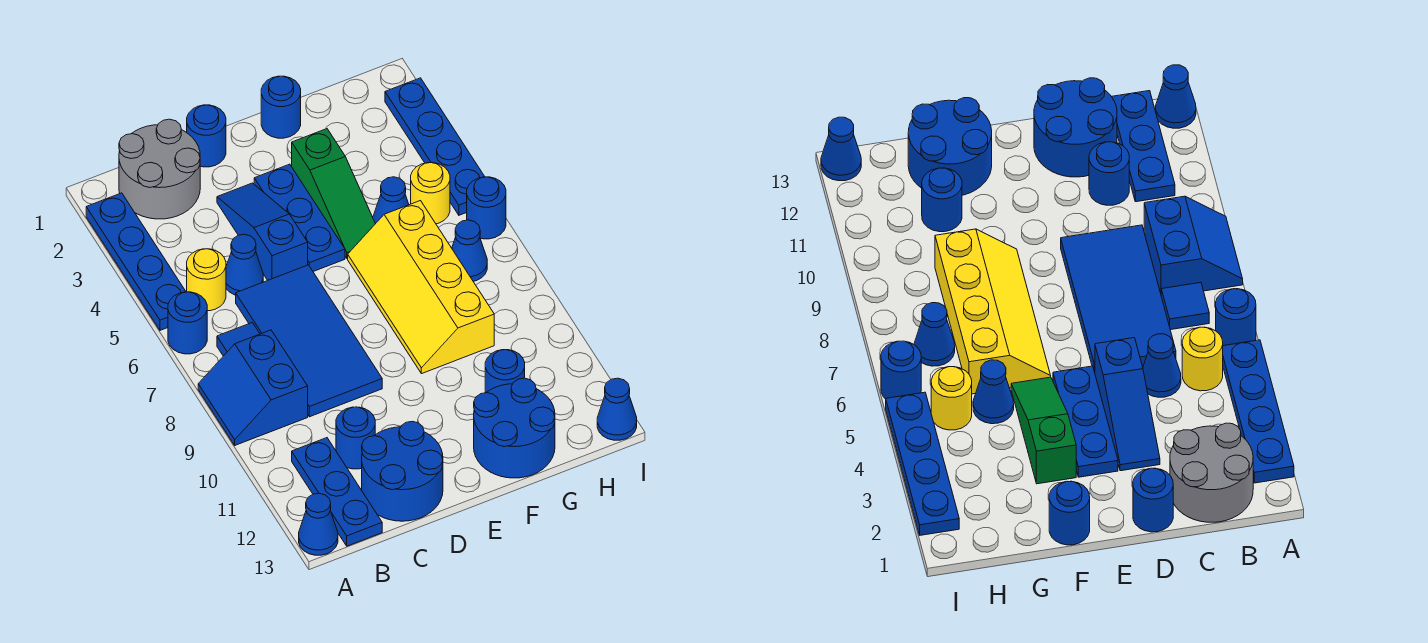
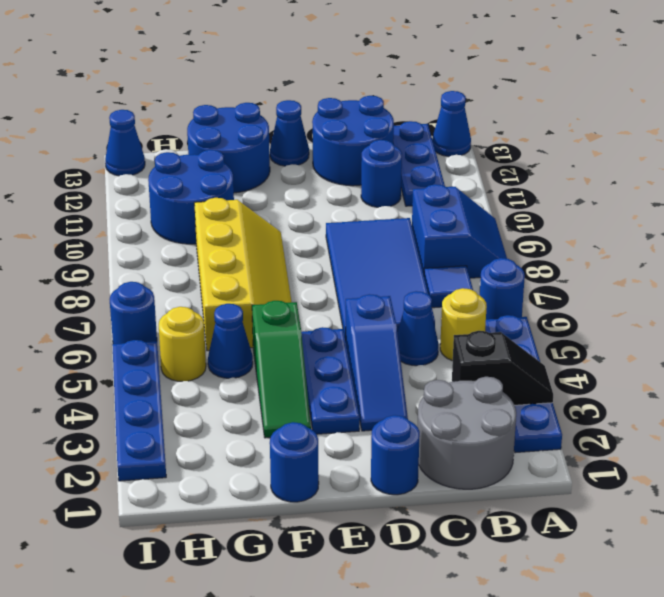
none -> black slope A3:B3 level 2 top B
green slope F3:F5 level 1 top 3 -> green slope F3:F5 level 1 top 5
blue round brick G11 level 1 -> blue round brick G10:H11 level 1
blue cone H7 level 1 -> blue cone E13 level 1

